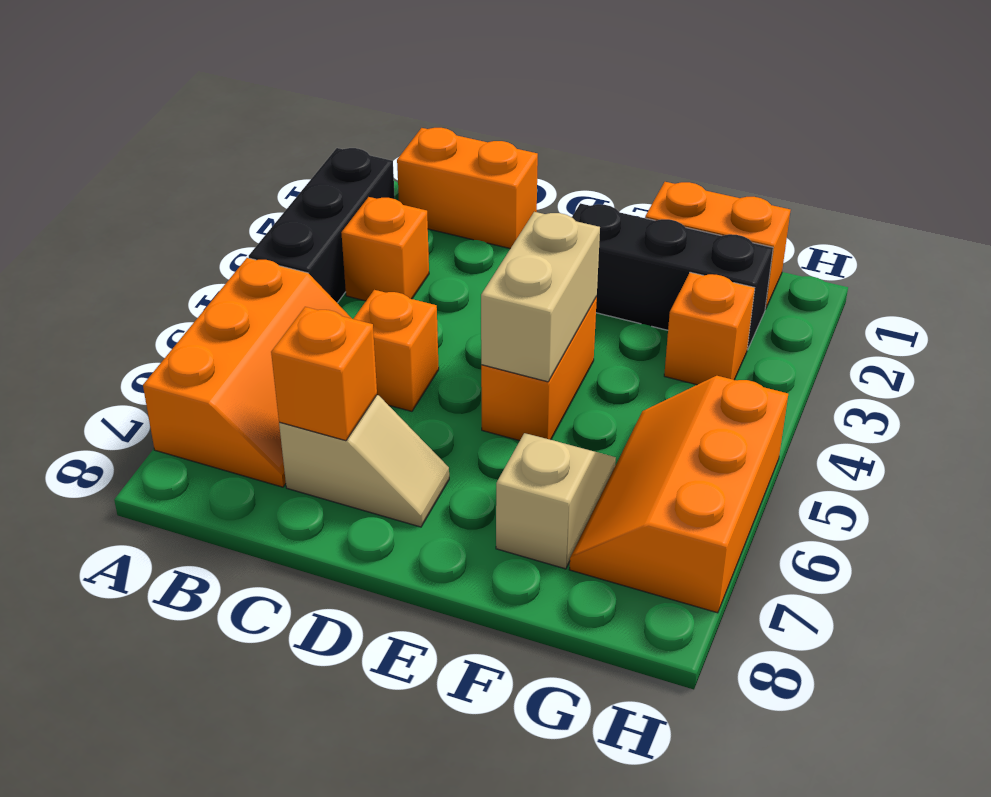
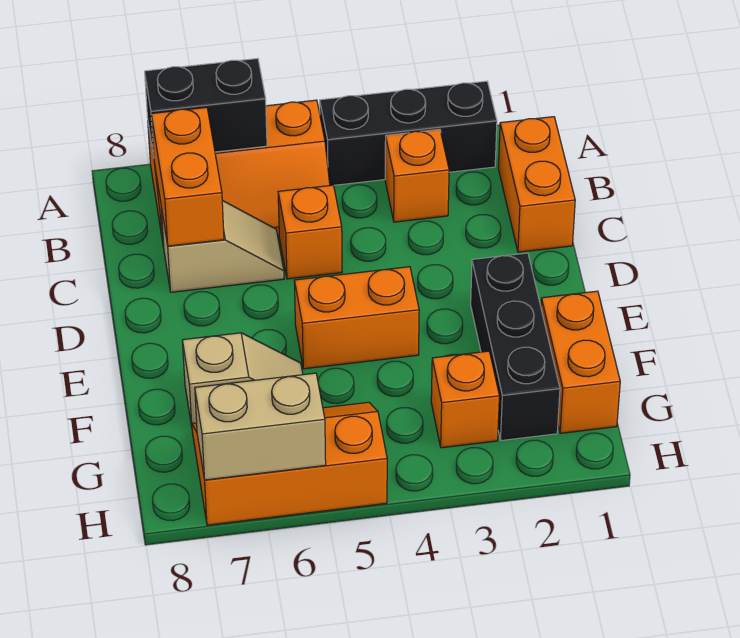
none -> black brick A6:A7 level 2
tan slope C7:D7 level 1 top C -> tan slope C6:C7 level 1 top 7
orange brick C7 level 2 -> orange brick B7:C7 level 2
tan brick E4:E5 level 2 -> tan brick H6:H7 level 2

